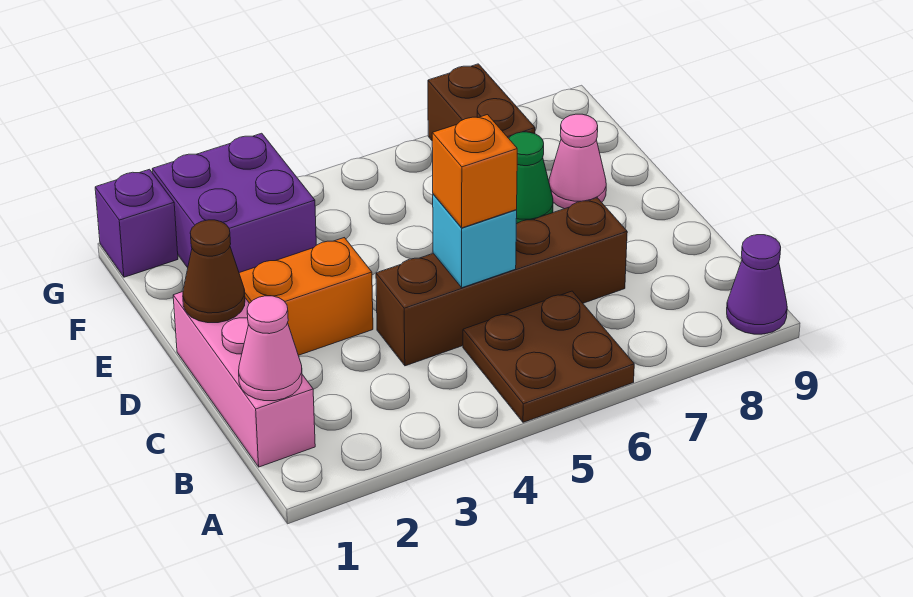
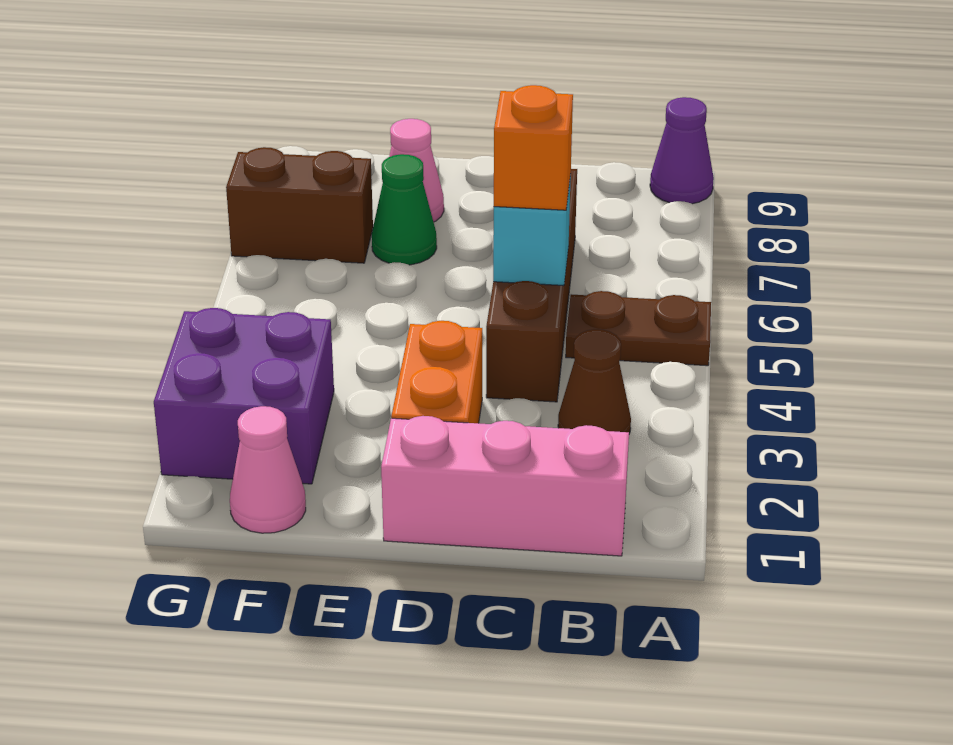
brown plate A5:B6 level 1 -> brown plate A5:B5 level 1
pink cone B1 level 2 -> pink cone F1 level 1
brown cone D1 level 2 -> brown cone B3 level 1
purple brick G1 level 1 -> none

